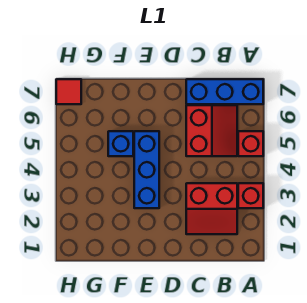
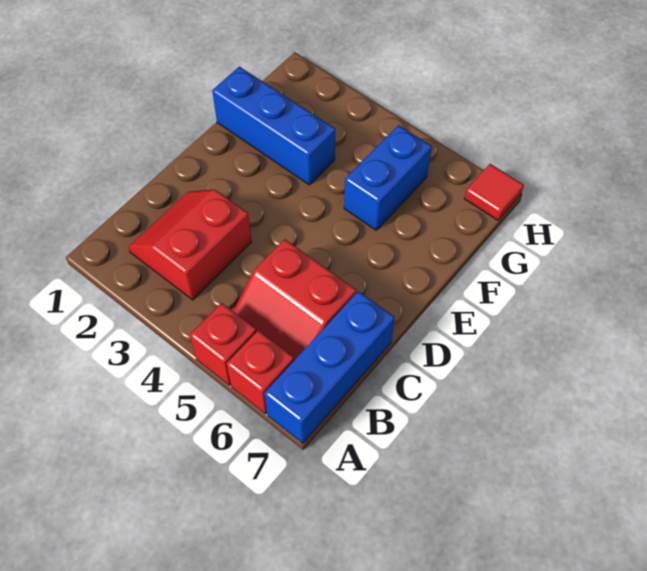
red brick A3 level 1 -> red brick A6 level 1
blue brick E3:E5 level 1 -> blue brick F1:F3 level 1
blue brick F5 level 1 -> blue brick F5:G5 level 1

